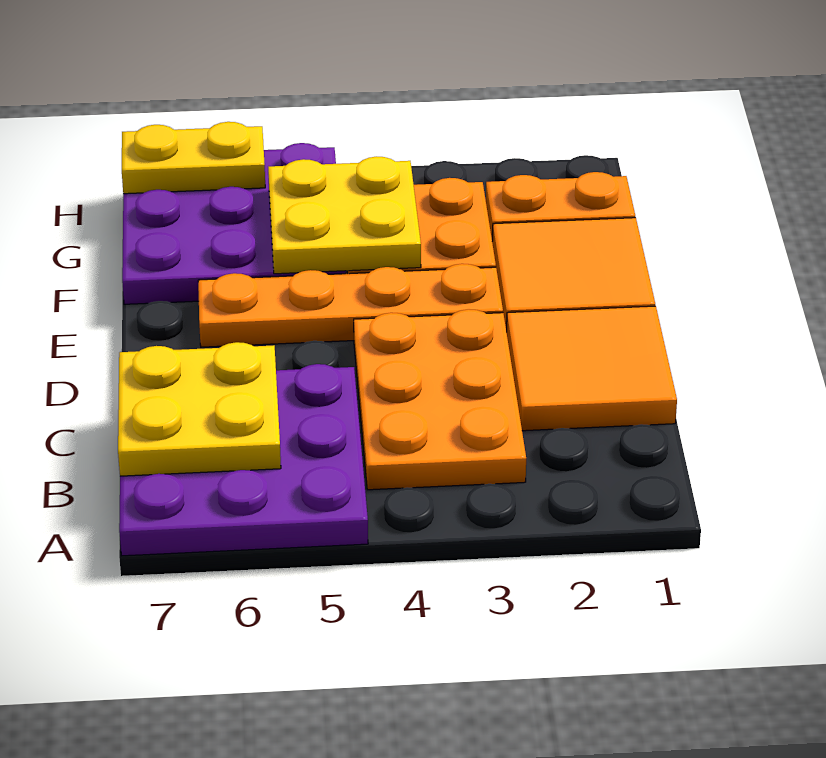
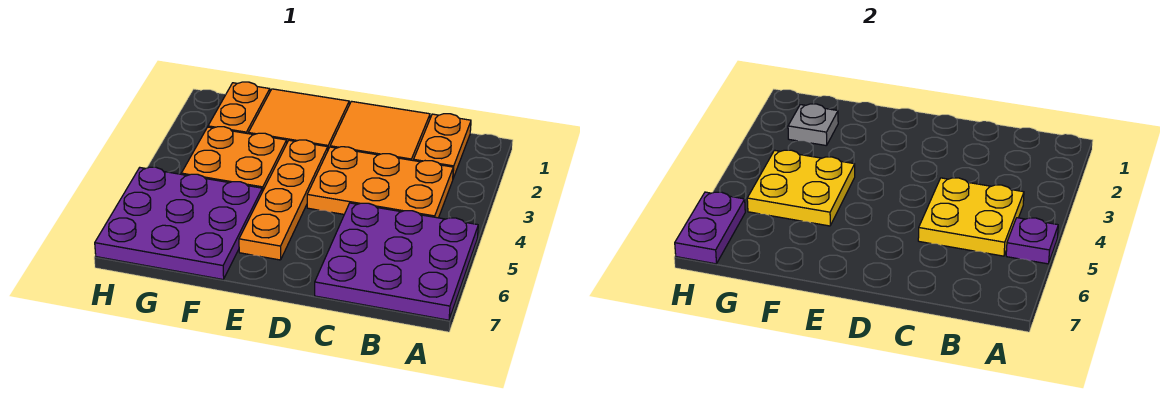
none -> purple plate A5 level 2
none -> orange plate B1:B2 level 1
yellow plate B6:C7 level 2 -> yellow plate B4:C5 level 2
none -> grey plate G2 level 2
yellow plate H6:H7 level 2 -> purple plate H6:H7 level 2

